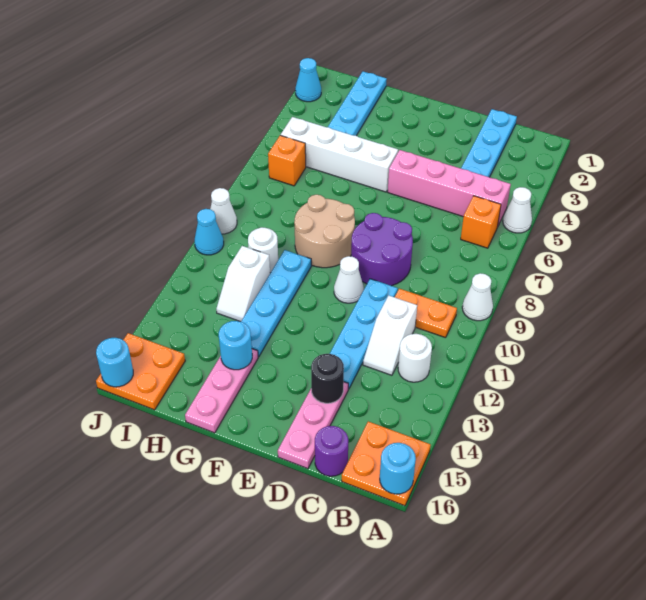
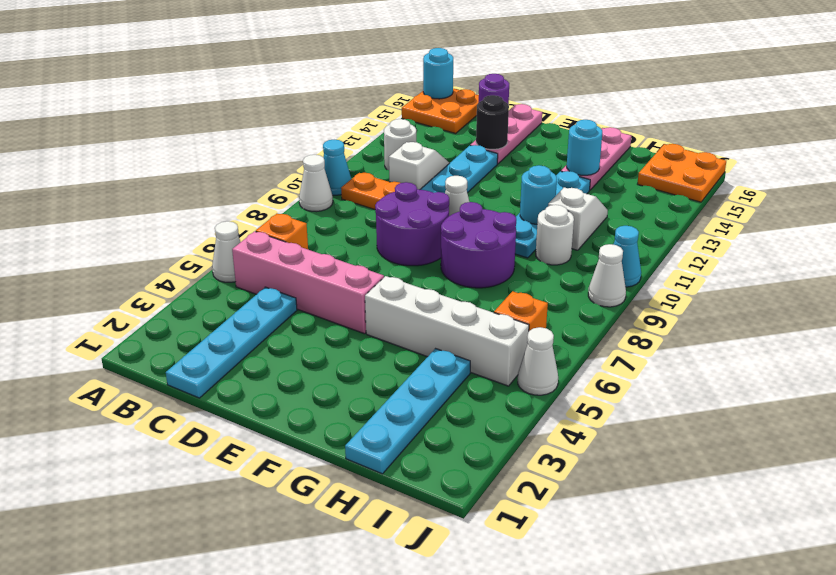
tan round brick F8:G9 level 1 -> purple round brick F8:G9 level 1
cyan cone J2 level 1 -> cyan cone A10 level 1
none -> white cone J5 level 1
cyan round brick J16 level 2 -> cyan round brick G11 level 2

